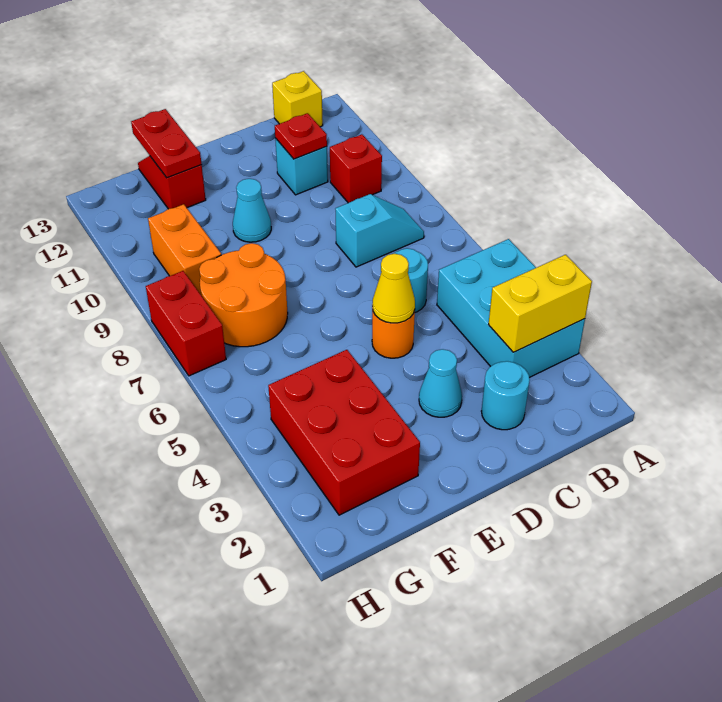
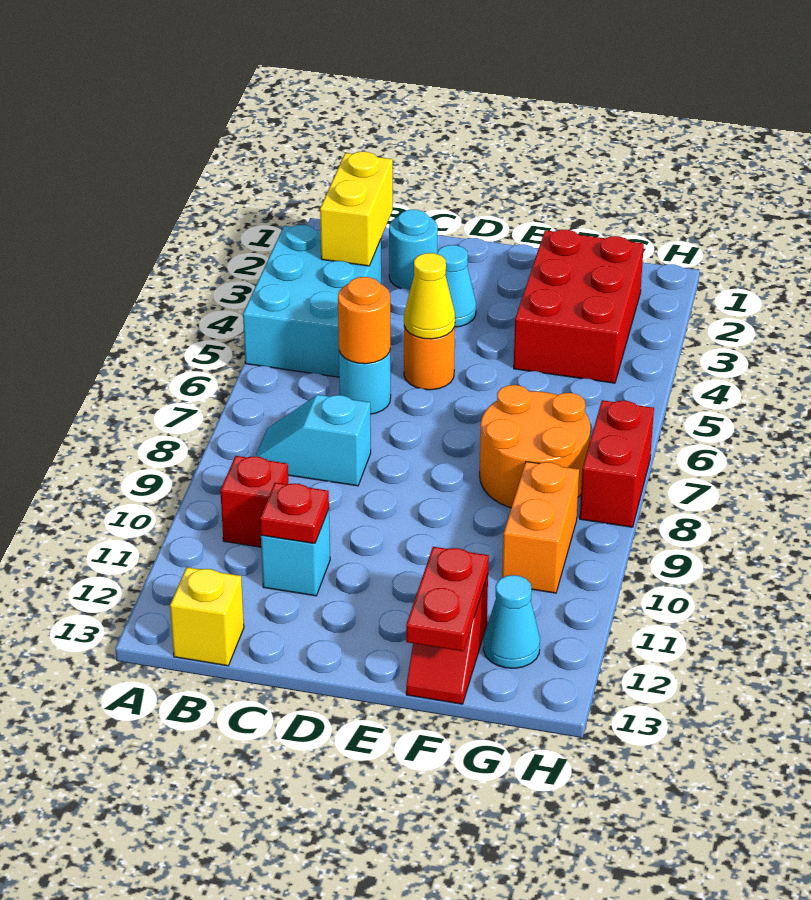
yellow brick A3:B3 level 2 -> yellow brick B2:B3 level 2
none -> orange round brick C6 level 2
cyan cone E10 level 1 -> cyan cone G12 level 1

